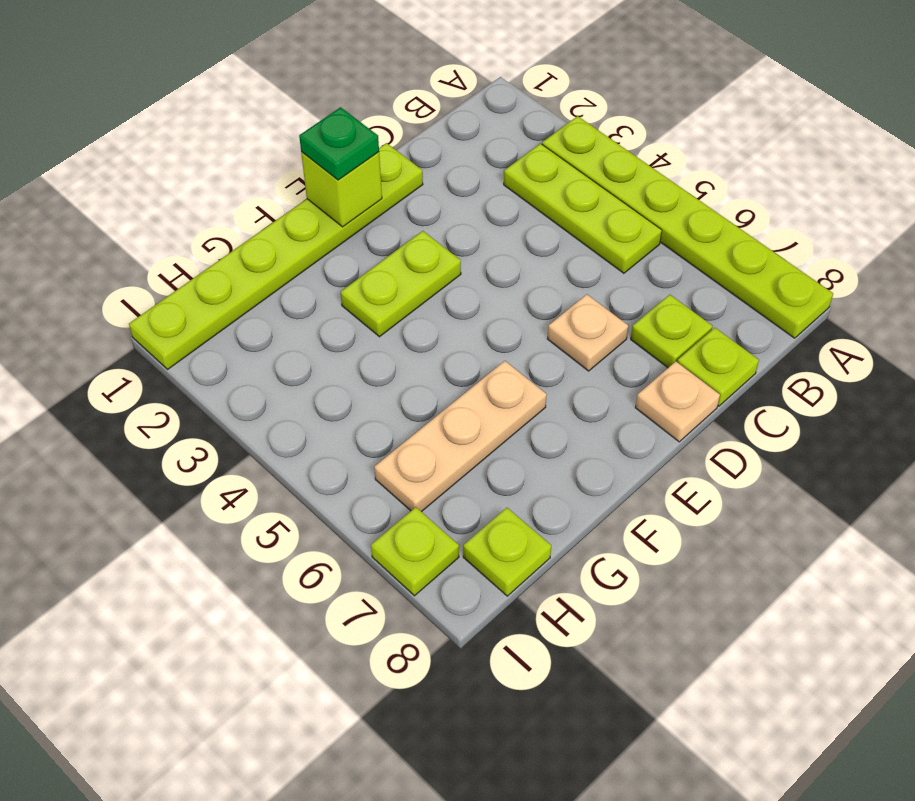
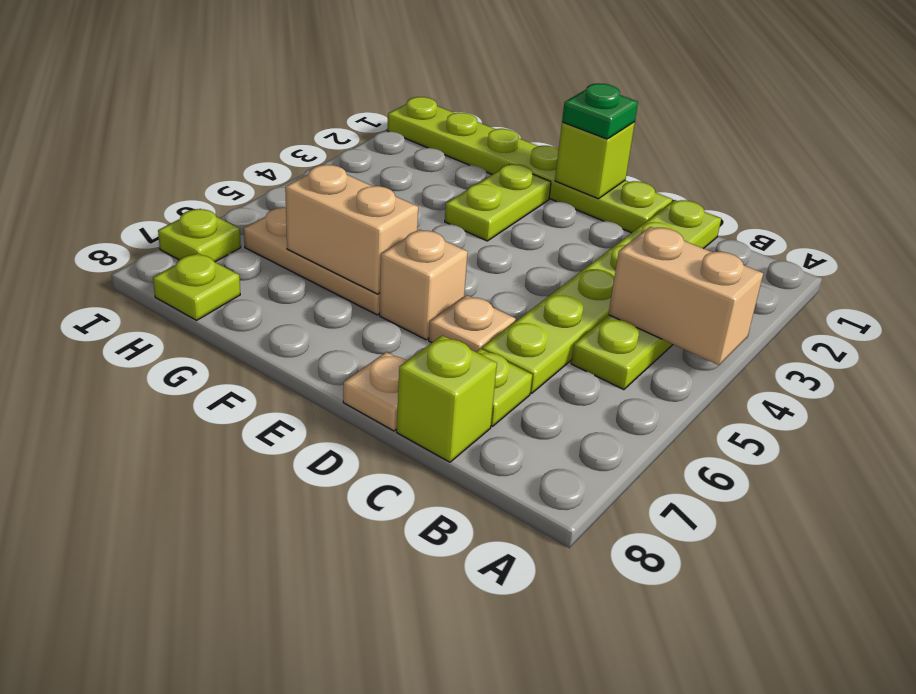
lime plate A3:A8 level 1 -> lime plate C1:C6 level 1
none -> tan brick A4:B4 level 2
lime plate C8 level 1 -> lime brick C8 level 1
lime plate E3:F3 level 1 -> lime plate F2:F3 level 1
none -> tan brick E6 level 1
none -> tan brick F6:G6 level 2

